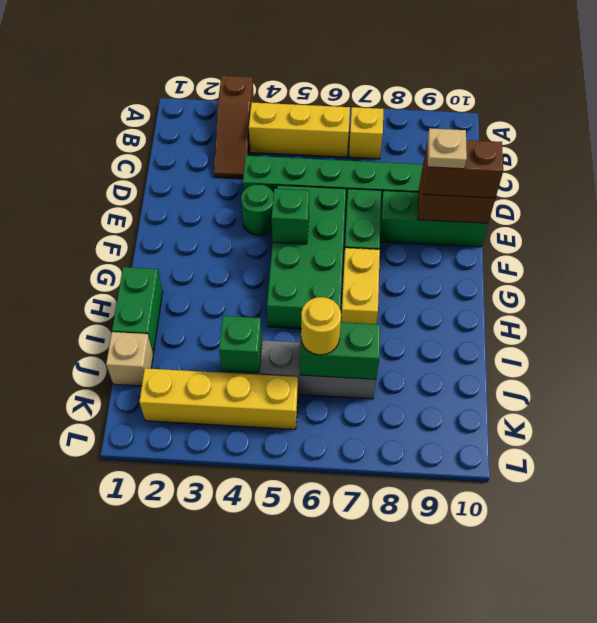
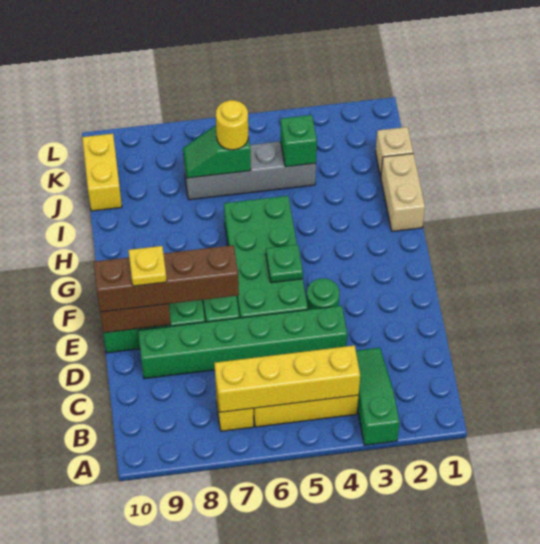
brown slope A3:C3 level 1 top A -> green slope A3:C3 level 1 top A
brown brick E9:E10 level 3 -> brown brick E7:E10 level 3
tan plate E9 level 4 -> yellow plate E9 level 4
green brick F5 level 2 -> green plate F5 level 2
yellow brick G7:H7 level 1 -> yellow brick J10:K10 level 1
green brick H1:I1 level 1 -> tan brick H1:I1 level 1
green brick J6:J7 level 2 -> green slope J6:J7 level 2 top 6
yellow brick K2:K5 level 1 -> yellow brick B4:B7 level 2

